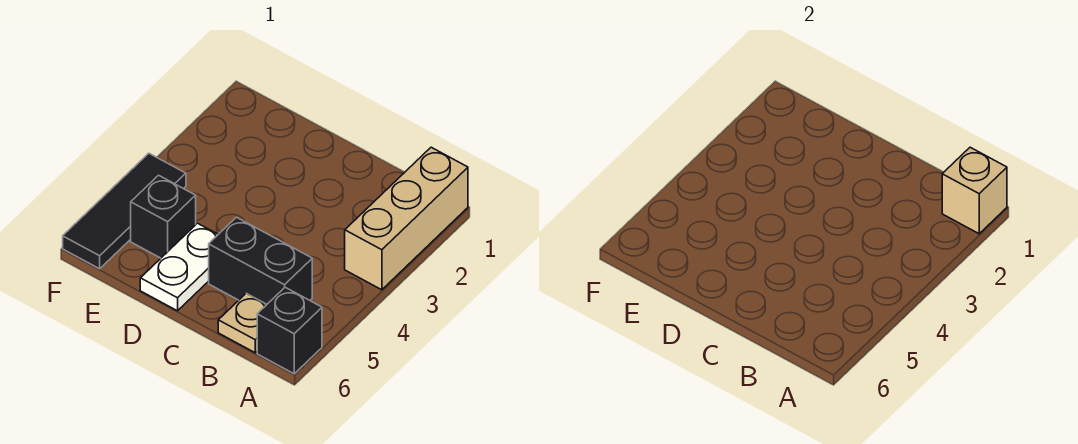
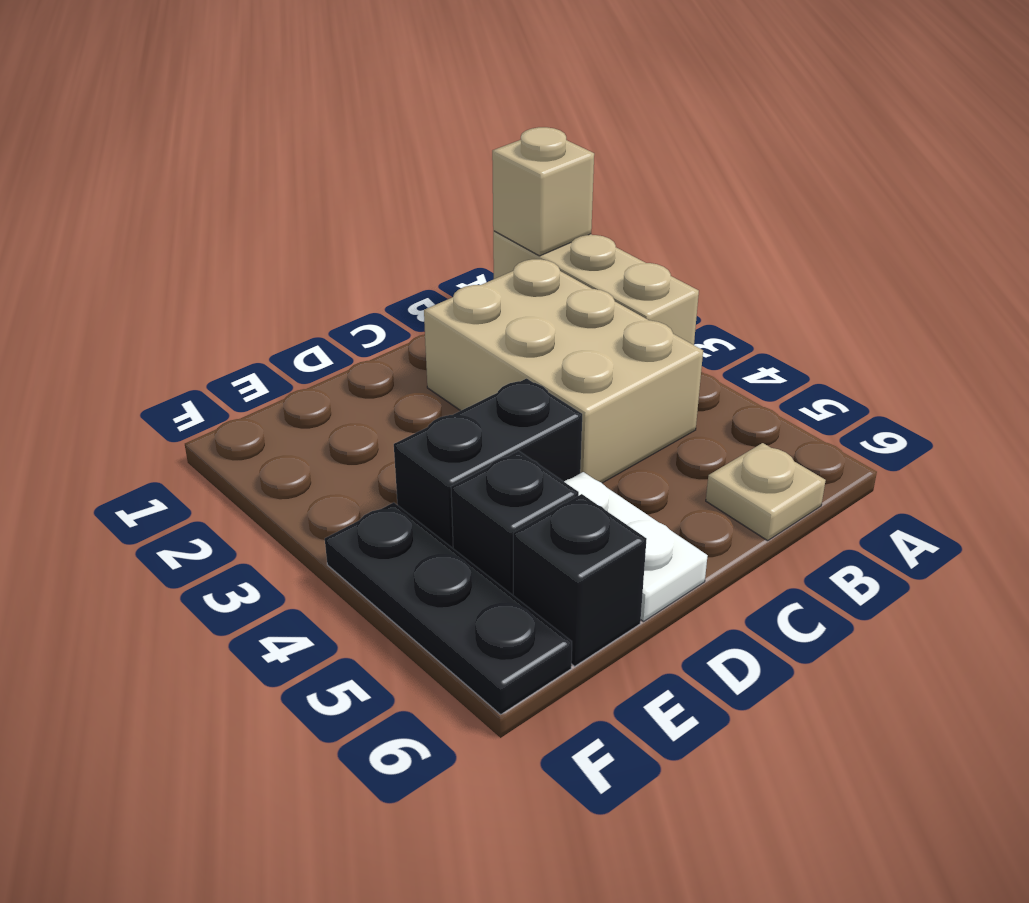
black brick A6 level 1 -> black brick E6 level 1
none -> tan brick B2:C4 level 1
black brick B5:C5 level 1 -> black brick D4:E4 level 1
black tile F4:F6 level 1 -> black plate F4:F6 level 1

